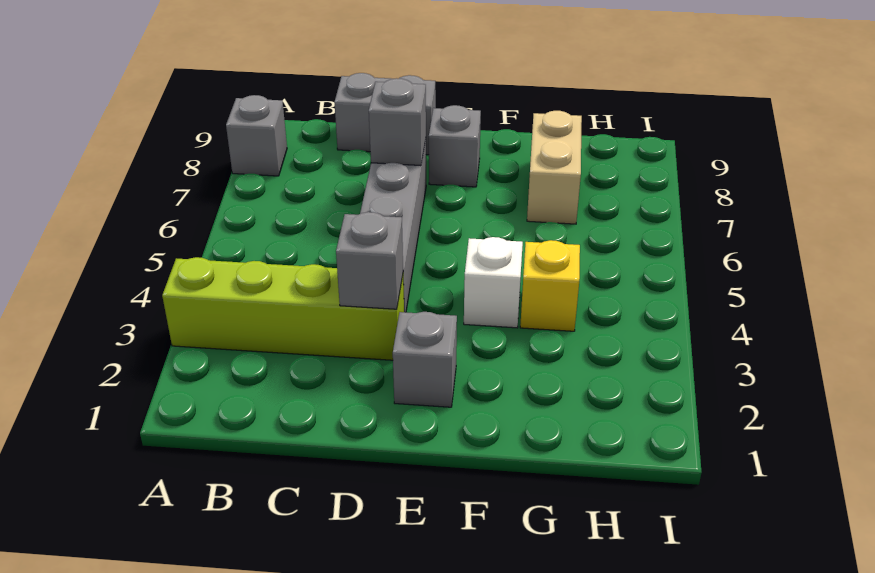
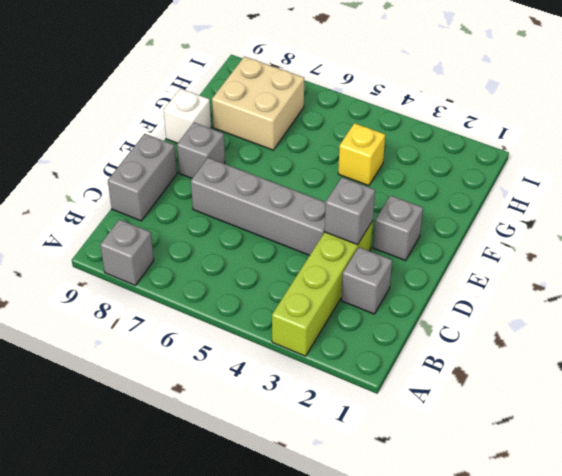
grey brick D7 level 2 -> grey brick C2 level 1
white brick F4 level 1 -> white brick F9 level 1
tan brick G7:G8 level 1 -> tan brick G7:H8 level 1

